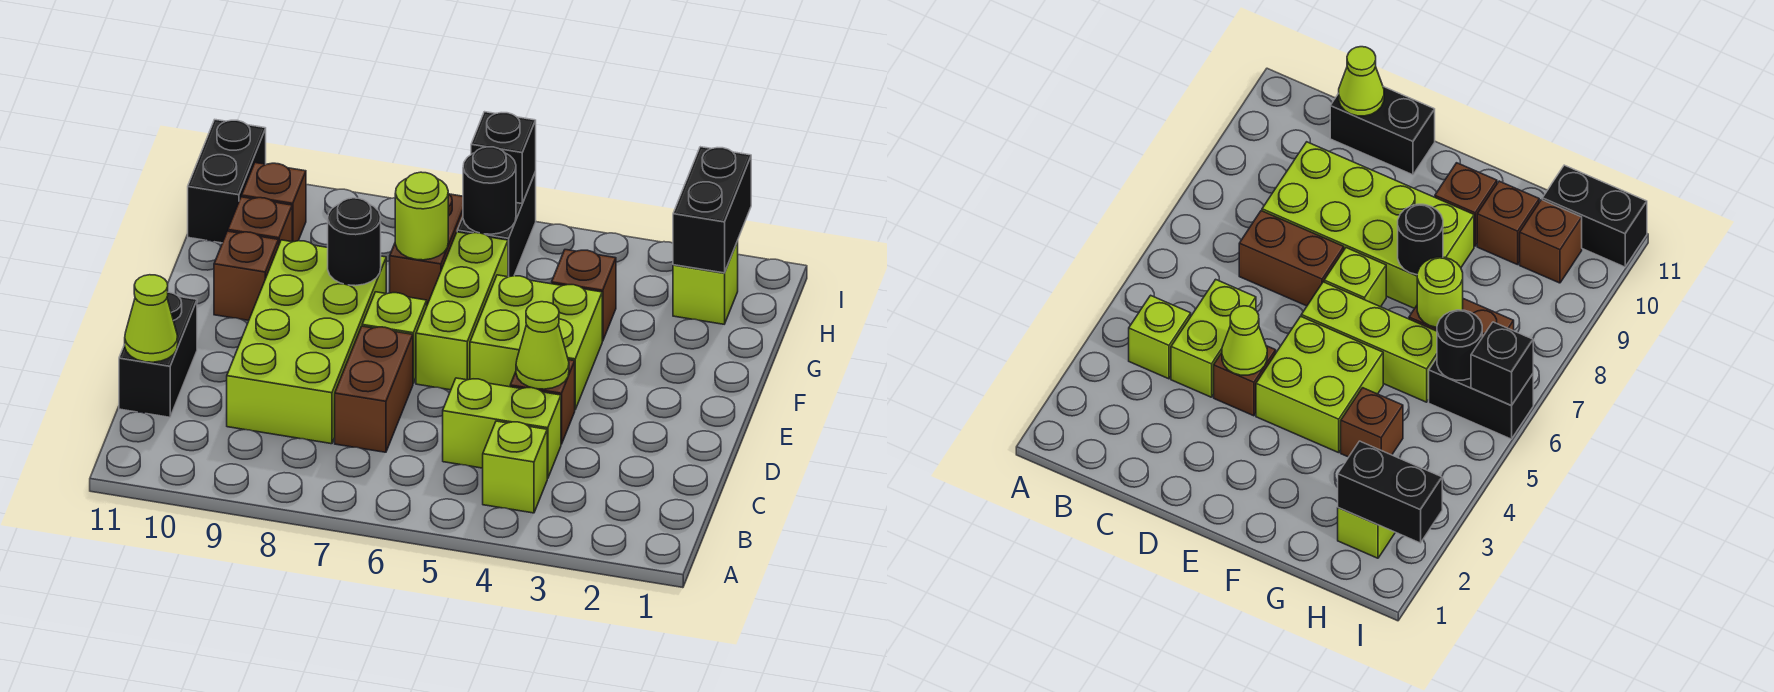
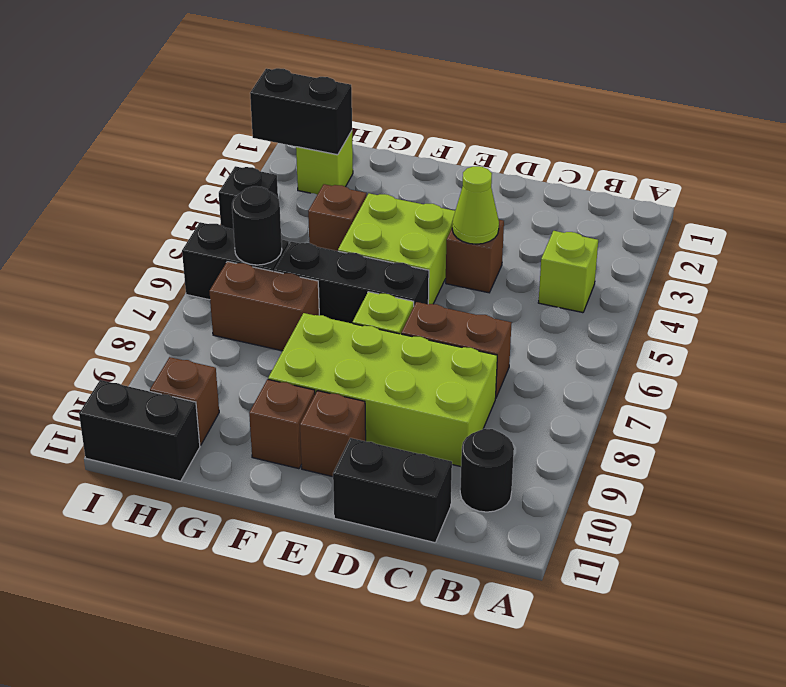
lime brick C4:C5 level 1 -> none
lime cone C11 level 2 -> none
lime brick E6:G6 level 1 -> black brick E6:G6 level 1
black round brick F8 level 2 -> black round brick B10 level 1
lime round brick G7 level 2 -> none
brown brick G10 level 1 -> brown brick E10 level 1
black brick I6 level 2 -> black brick I4 level 1

